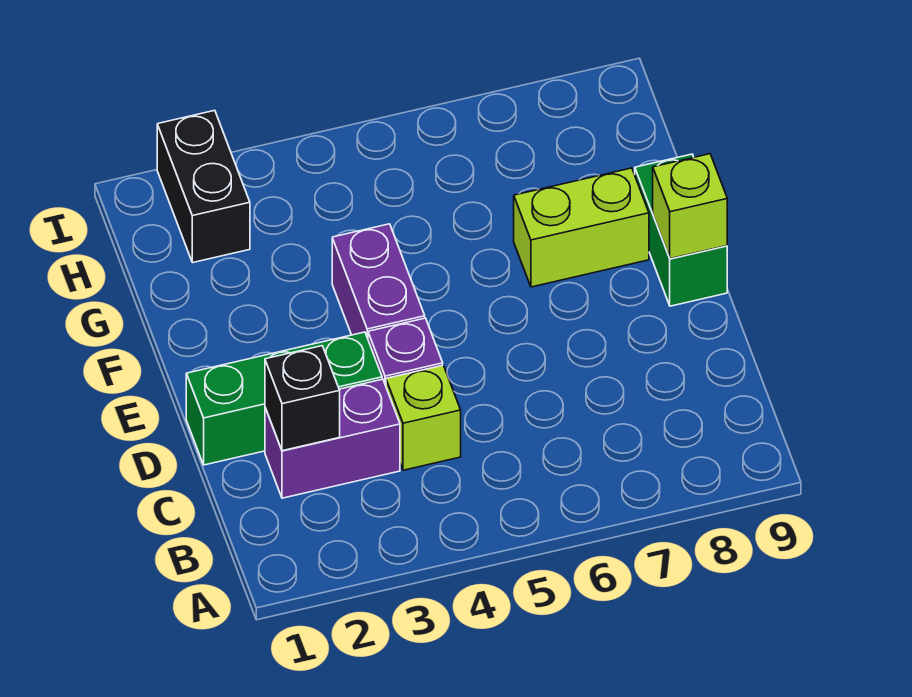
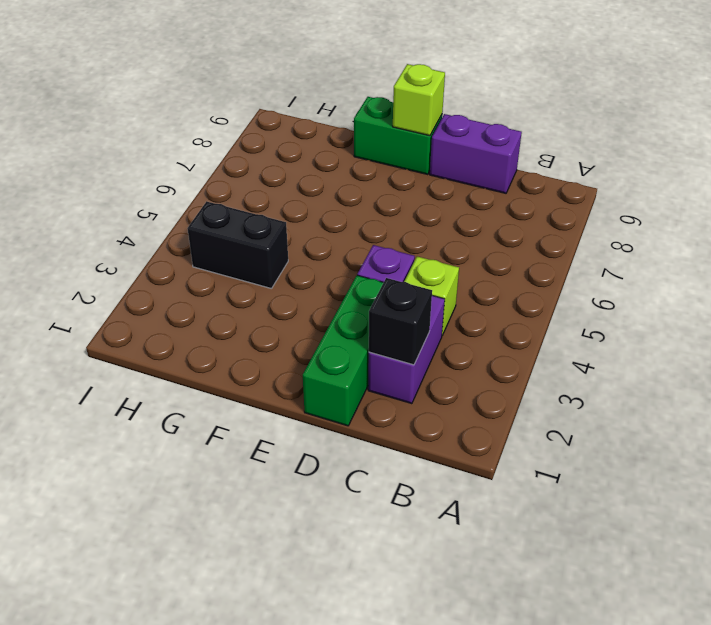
purple brick E4:F4 level 1 -> purple brick C9:D9 level 1
lime brick F7:F8 level 1 -> none
black brick H2:I2 level 1 -> black brick G4:H4 level 1

